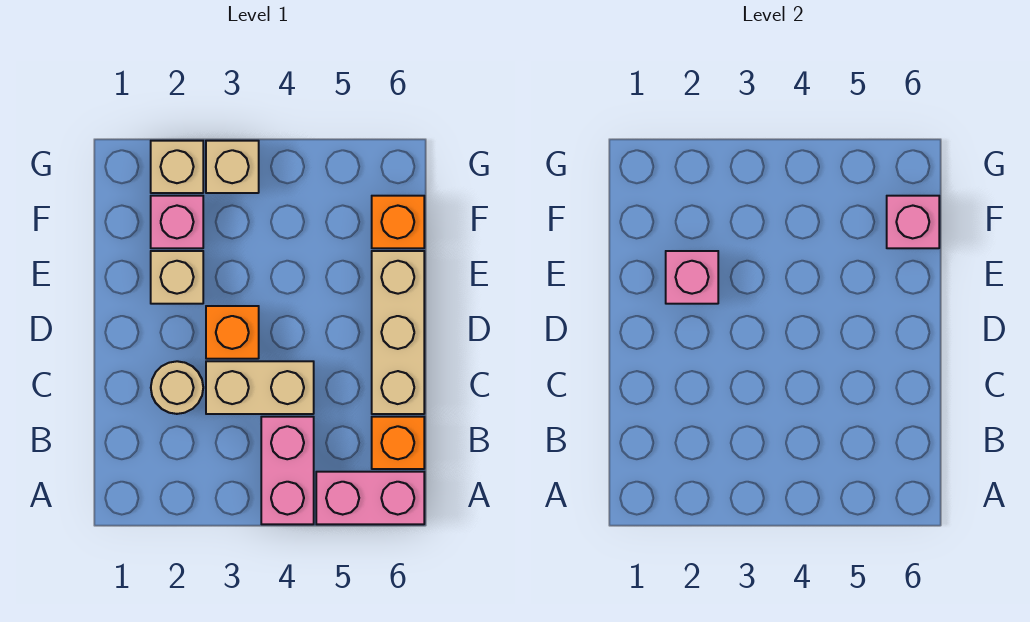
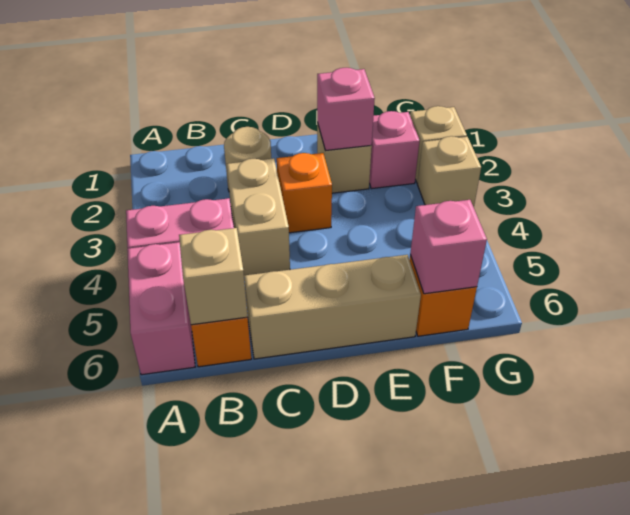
none -> tan brick B6 level 2

